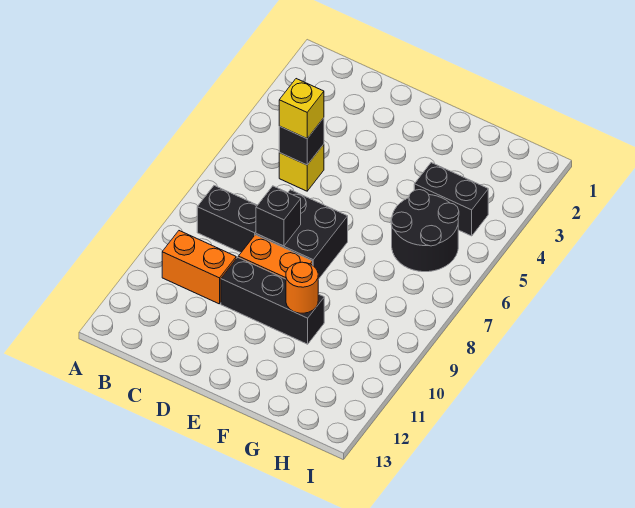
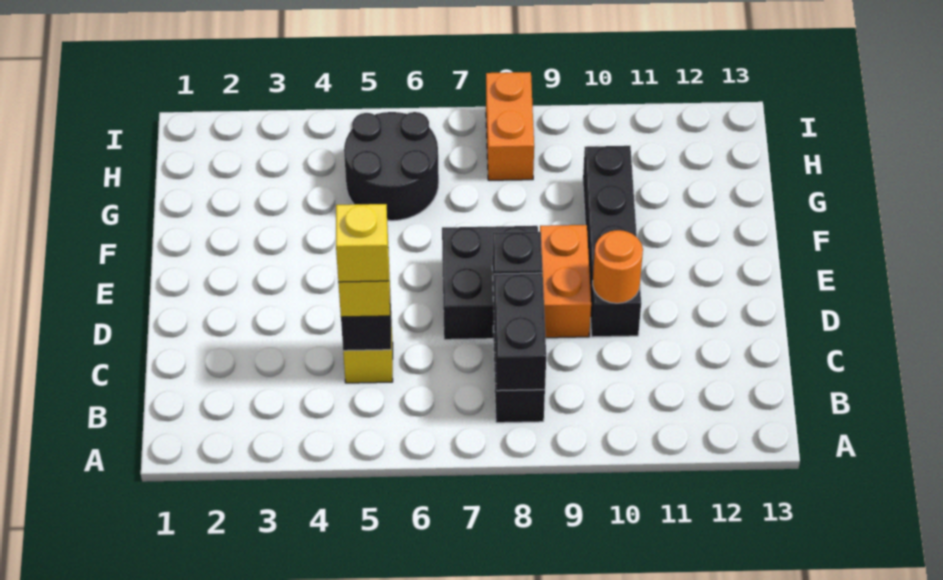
orange brick B10:C10 level 1 -> orange brick H8:I8 level 1
none -> yellow brick C5 level 4
black brick D10:F10 level 1 -> black brick D10:G10 level 1
orange round brick F10 level 2 -> orange round brick D10 level 2
black brick G4:H4 level 1 -> black brick B8:C8 level 2

